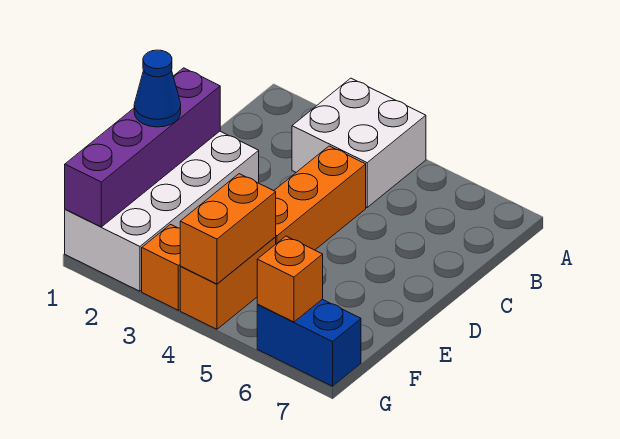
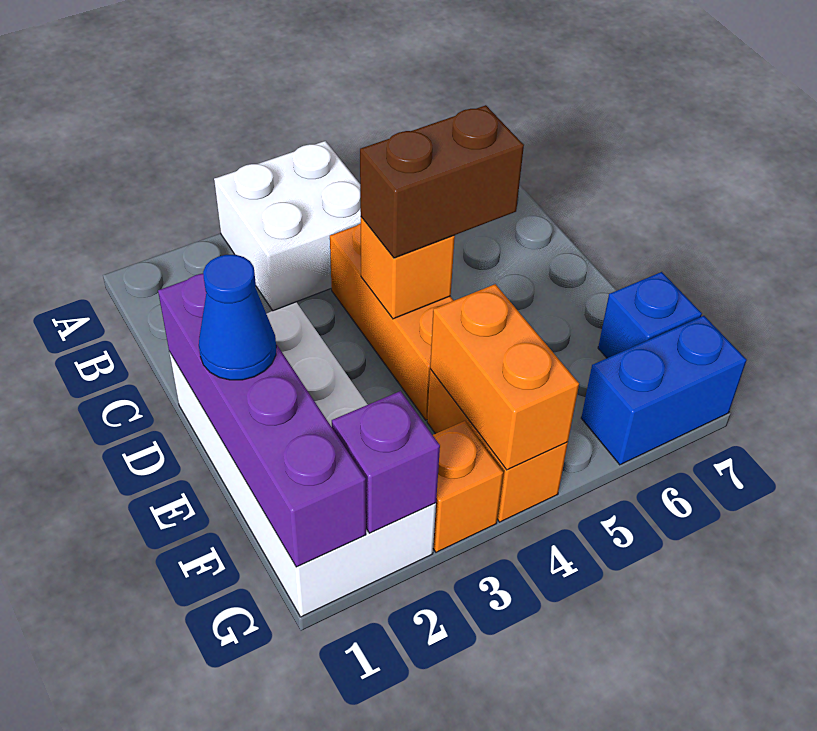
none -> brown brick D4:D5 level 3
none -> blue brick F7 level 1
none -> purple brick G2 level 2
orange brick G6 level 2 -> orange brick D4 level 2

